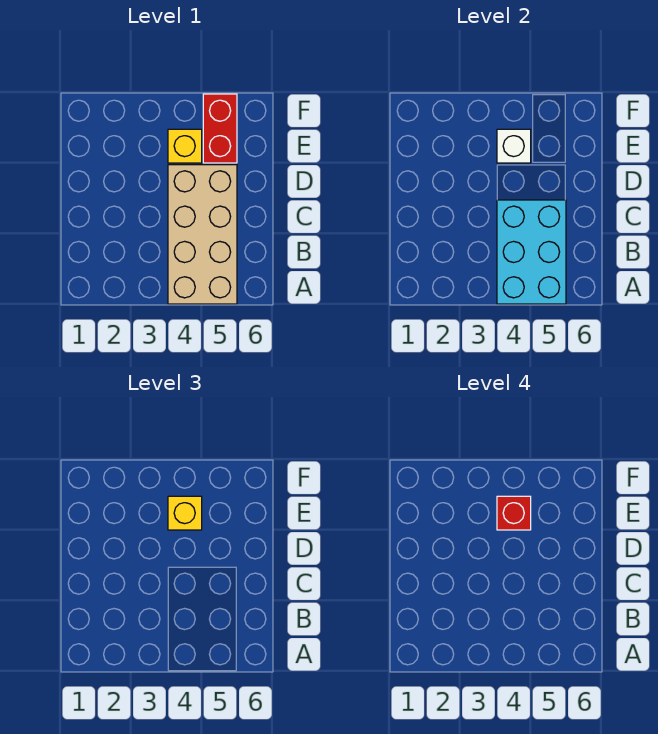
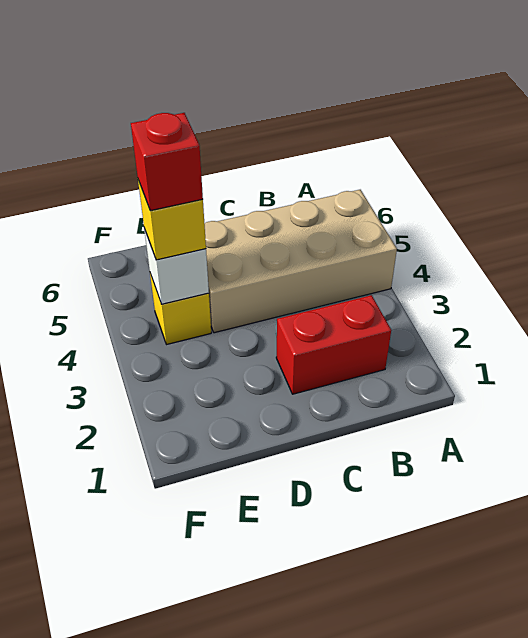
cyan brick A4:C5 level 2 -> none
red brick E5:F5 level 1 -> red brick B2:C2 level 1

